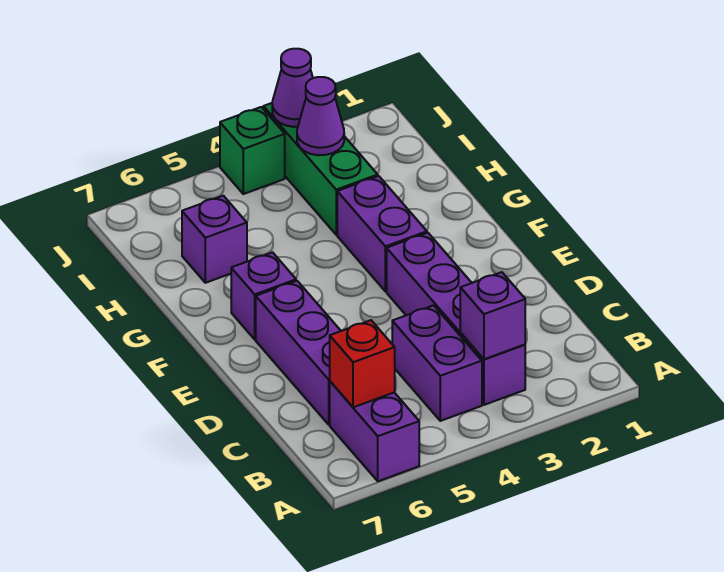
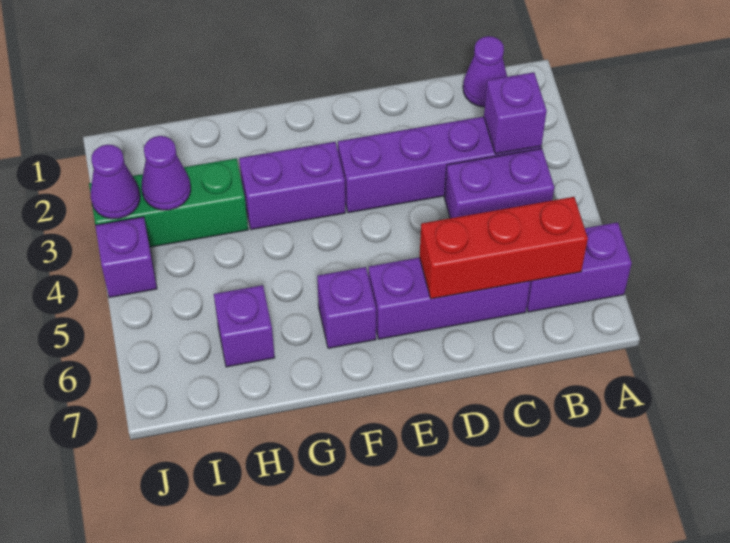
none -> purple cone B1 level 1
red brick B6 level 2 -> red brick B6:D6 level 2
green brick J4 level 1 -> purple brick J4 level 1

